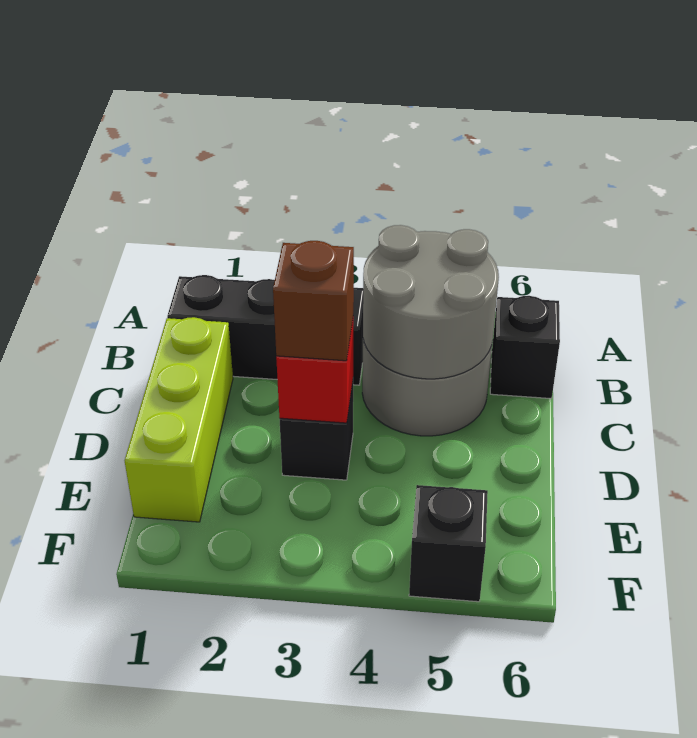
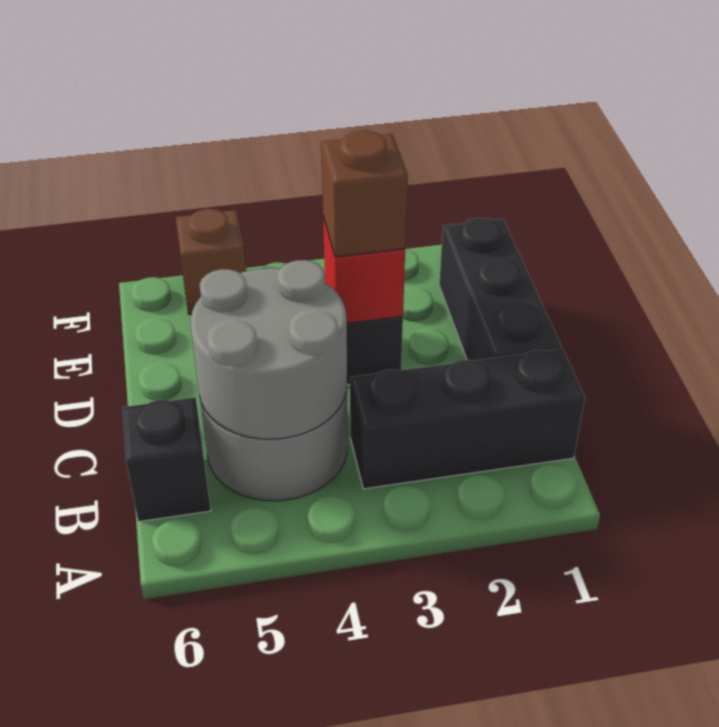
lime brick C1:E1 level 1 -> black brick C1:E1 level 1
black brick F5 level 1 -> brown brick F5 level 1

